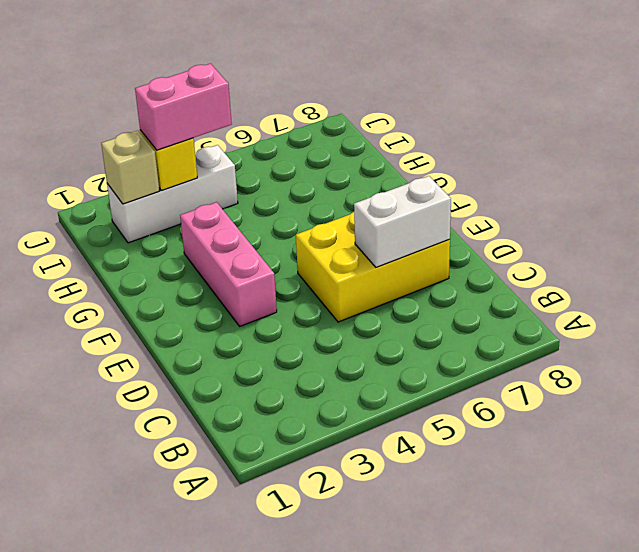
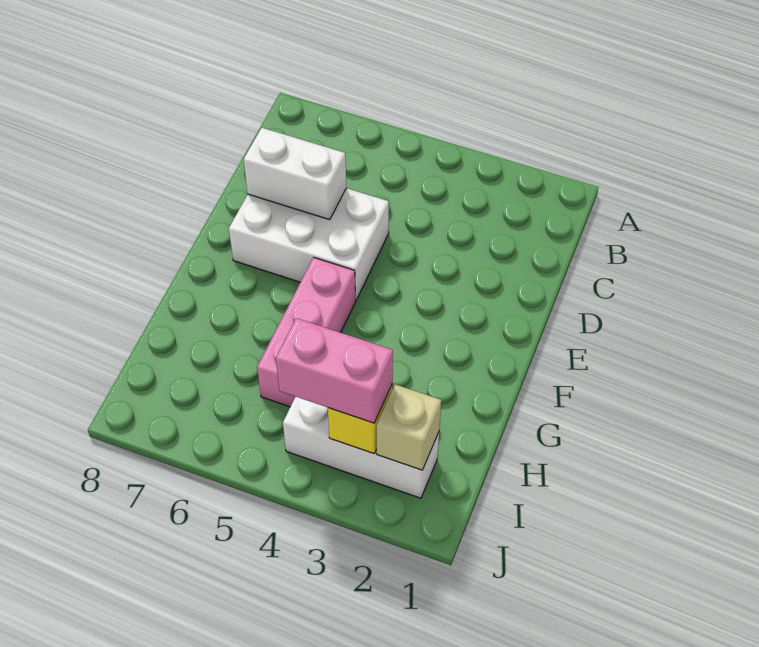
yellow brick D5:E7 level 1 -> white brick D5:E7 level 1
pink brick E3:G3 level 1 -> pink brick F5:H5 level 1

